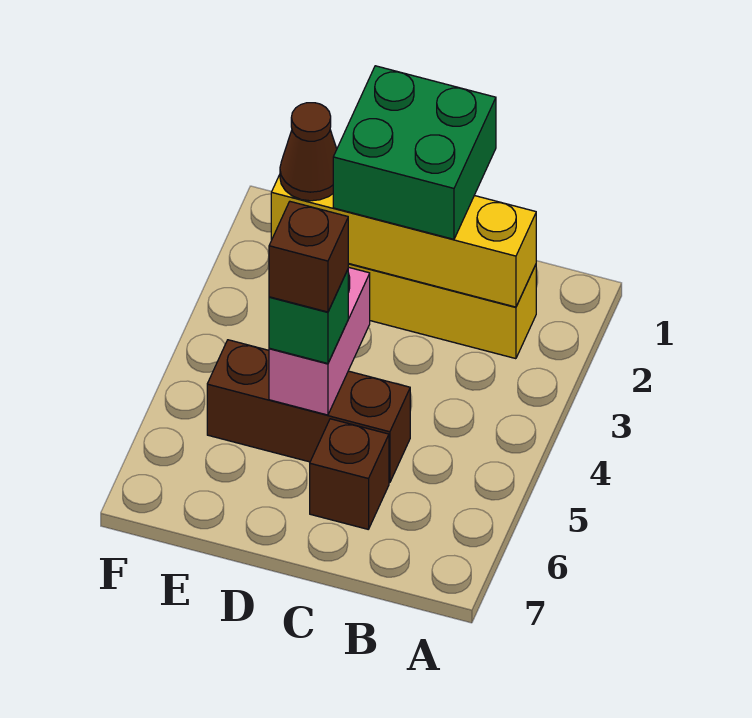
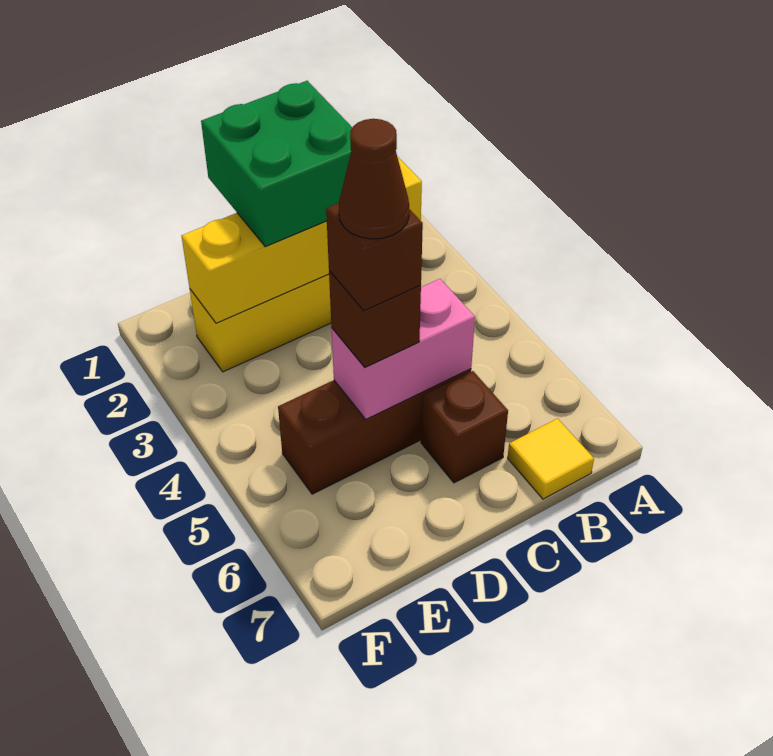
none -> yellow tile B7 level 1
pink brick D4:D5 level 2 -> pink brick C5:D5 level 2
green brick D5 level 3 -> brown brick D5 level 3
brown cone E2 level 3 -> brown cone D5 level 5

